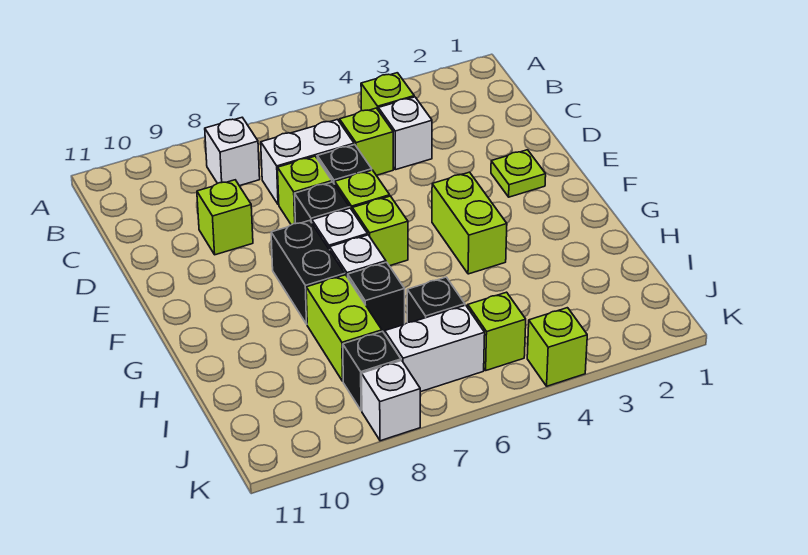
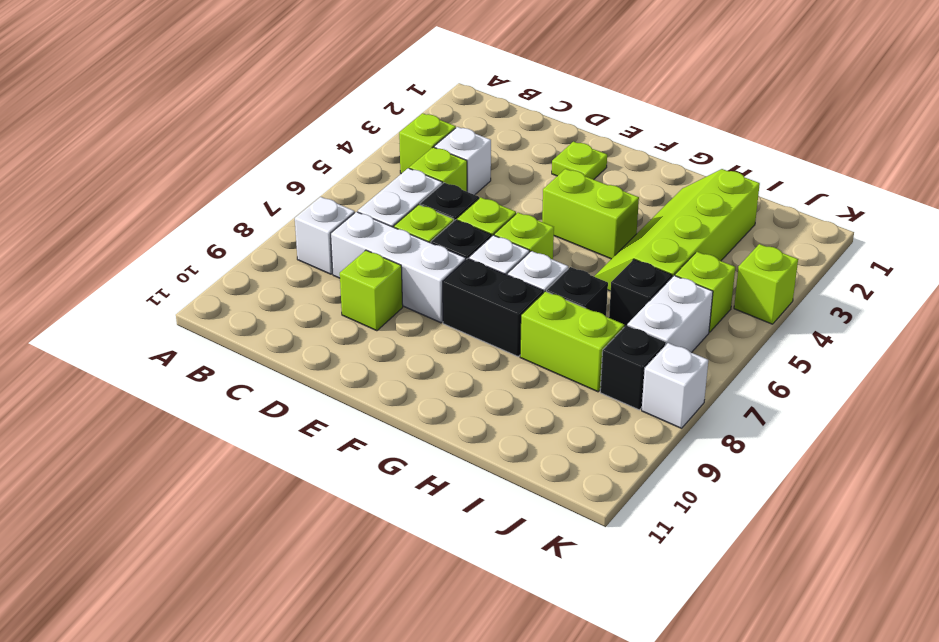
none -> white brick C8:E8 level 1
none -> lime slope H2:I5 level 1 top I

